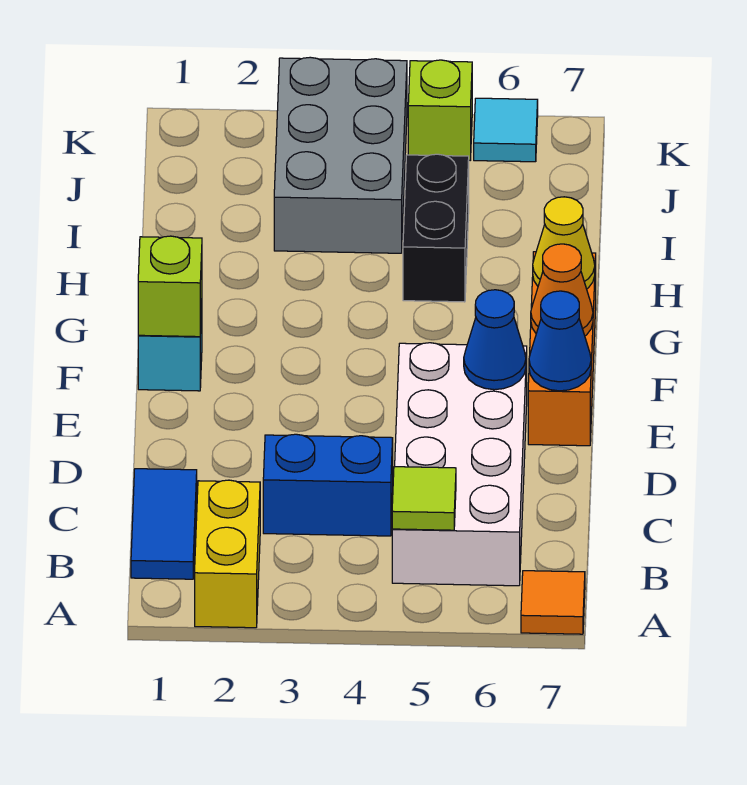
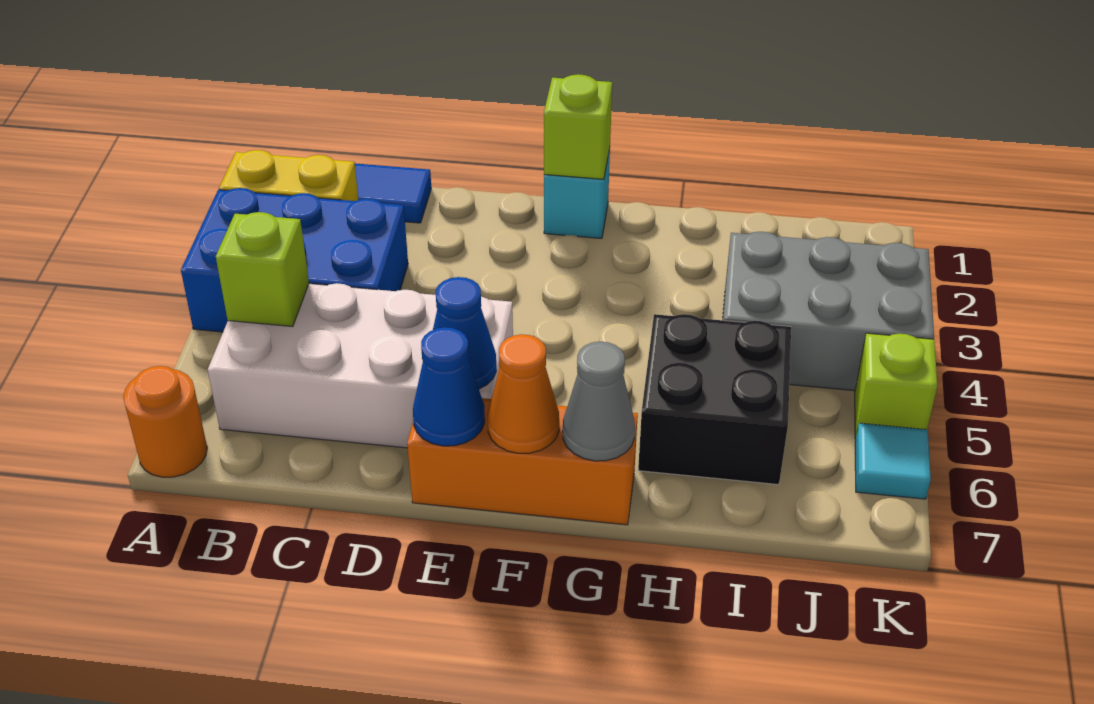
orange tile A7 level 1 -> orange round brick A7 level 1
lime tile B5 level 2 -> lime brick B5 level 2
blue brick C3:C4 level 1 -> blue brick A3:C4 level 1
yellow cone G7 level 2 -> grey cone G7 level 2
black brick H5:I5 level 1 -> black brick H5:I6 level 1

